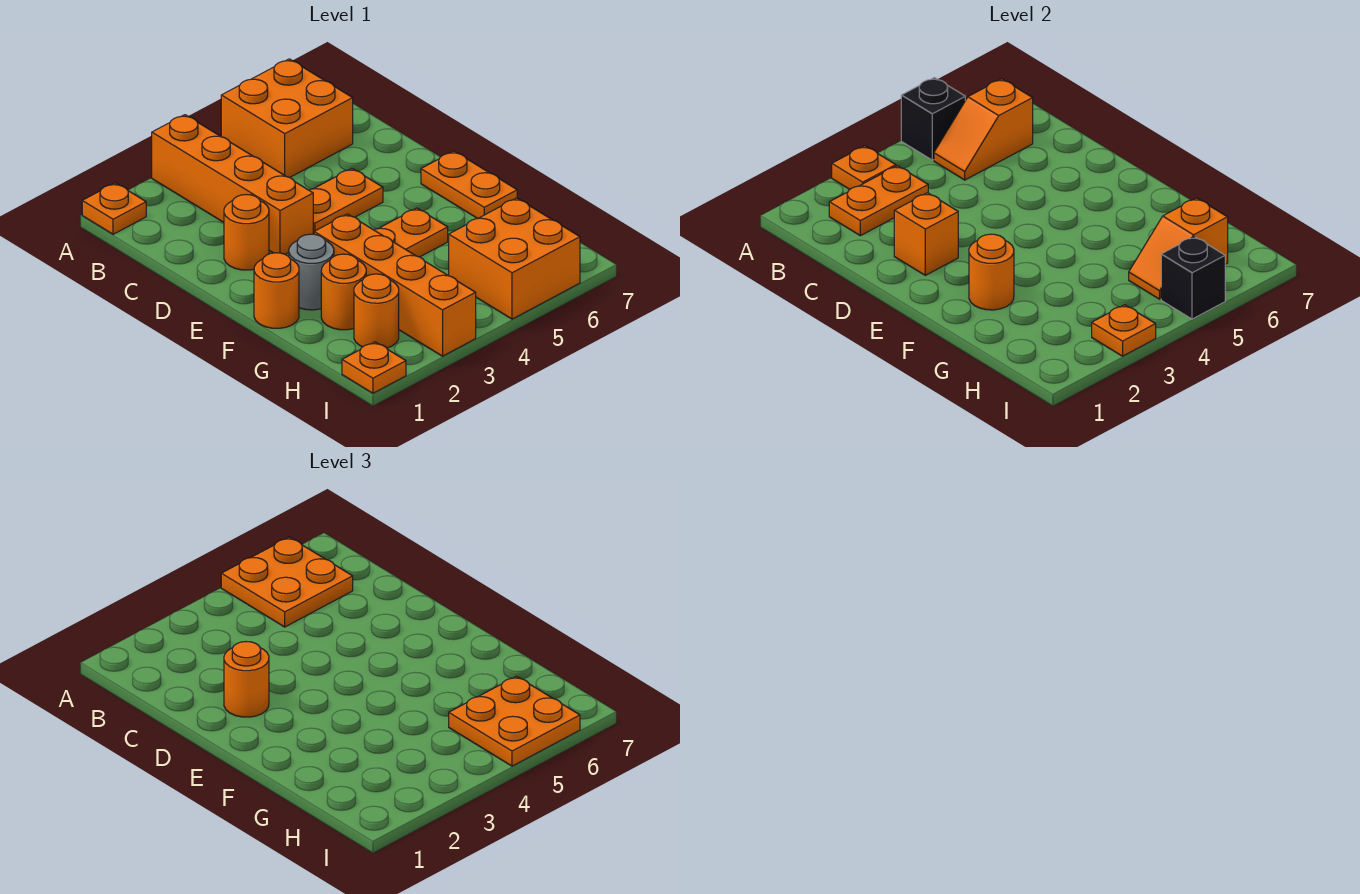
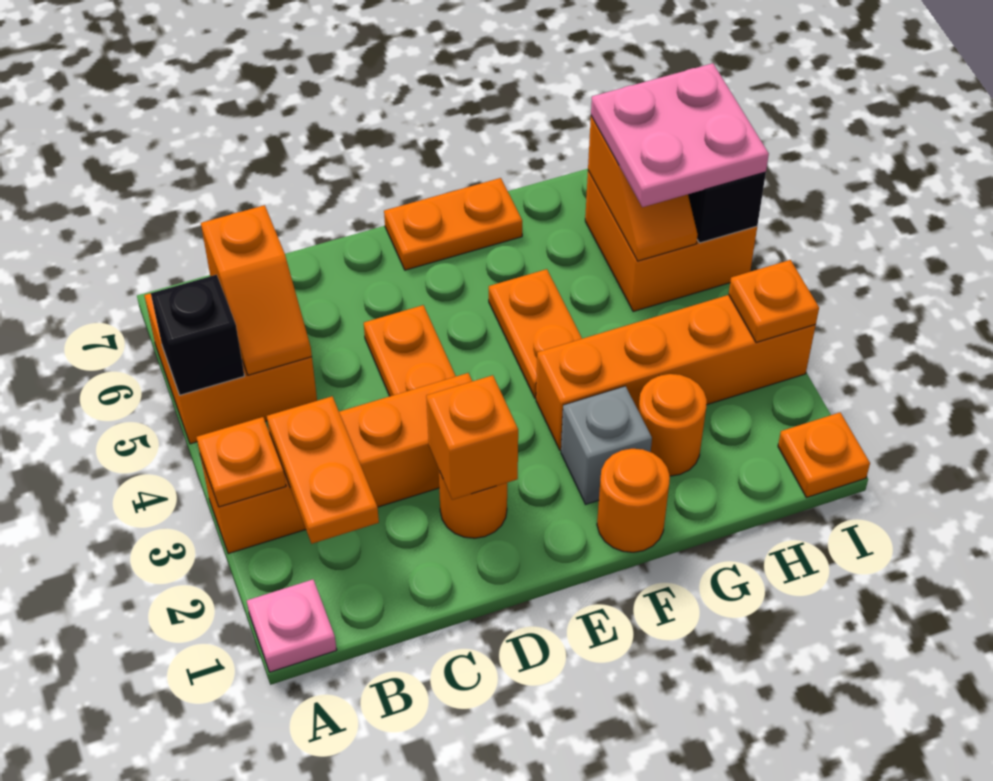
orange plate A1 level 1 -> pink plate A1 level 1
orange plate A5:B6 level 3 -> none
orange round brick D2 level 3 -> none
grey round brick F2 level 1 -> grey brick F2 level 1
orange round brick F2 level 2 -> none
orange round brick H2 level 1 -> none
orange plate H5:I6 level 3 -> pink plate H5:I6 level 3

